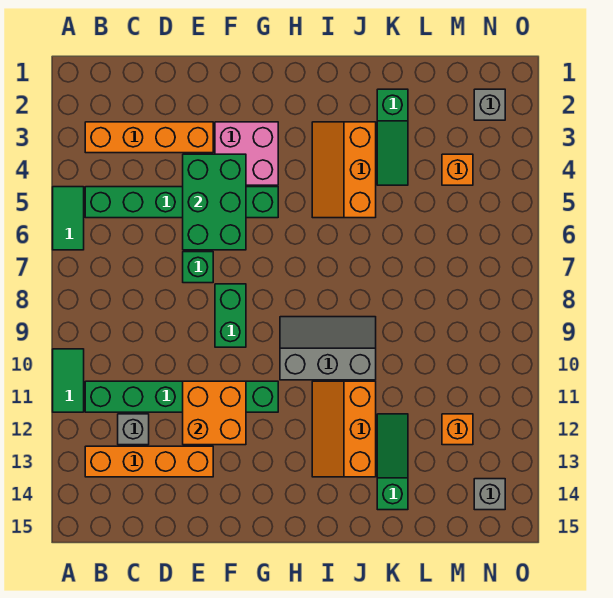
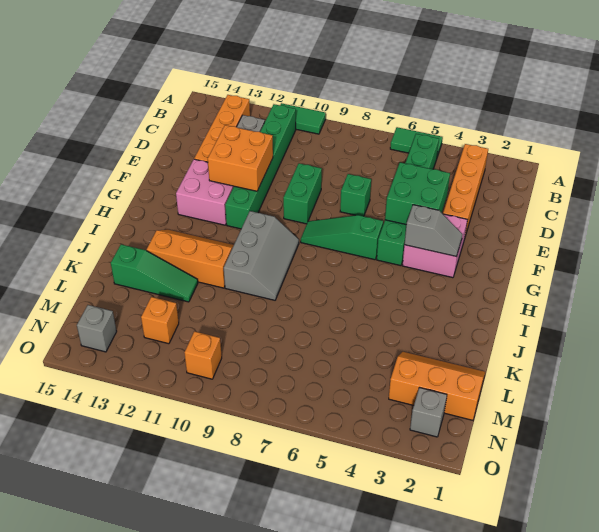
green brick E4:F6 level 2 -> green brick E4:F5 level 2
green brick F8:F9 level 1 -> green brick E9:F9 level 1
none -> pink brick F12:G13 level 1
none -> grey slope G3:G4 level 2 top 4
orange slope I3:J5 level 1 top J -> orange slope L1:M3 level 1 top M
green slope K2:K4 level 1 top 2 -> green slope G6:G8 level 1 top 6
orange brick M4 level 1 -> orange brick N10 level 1

